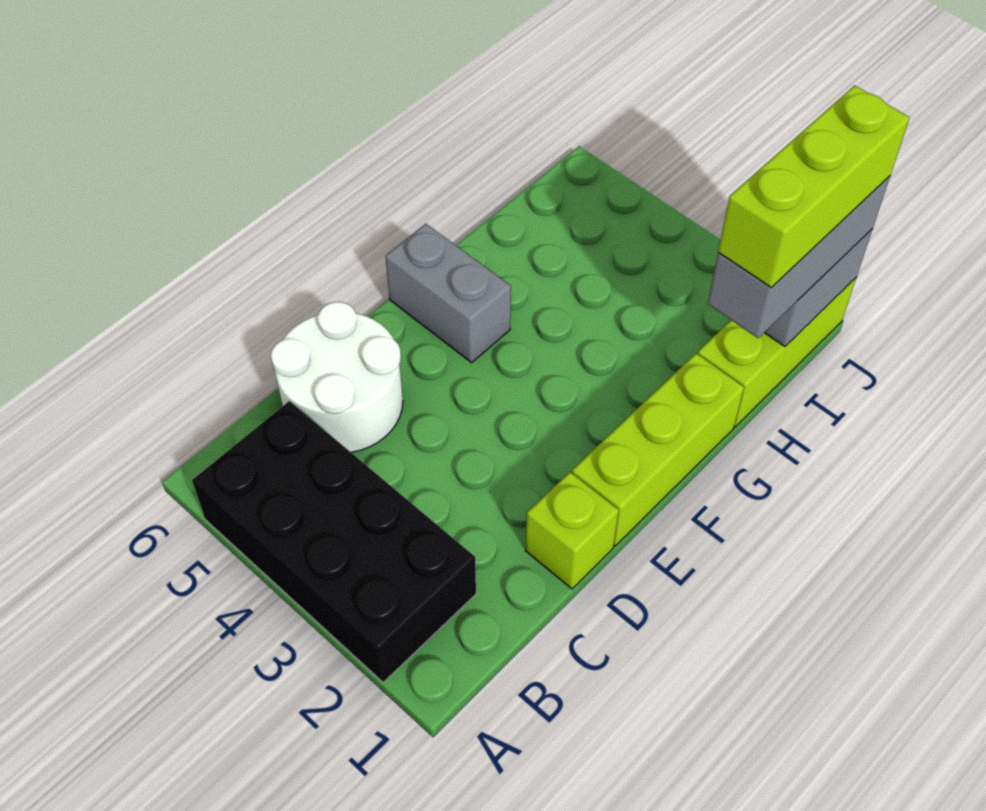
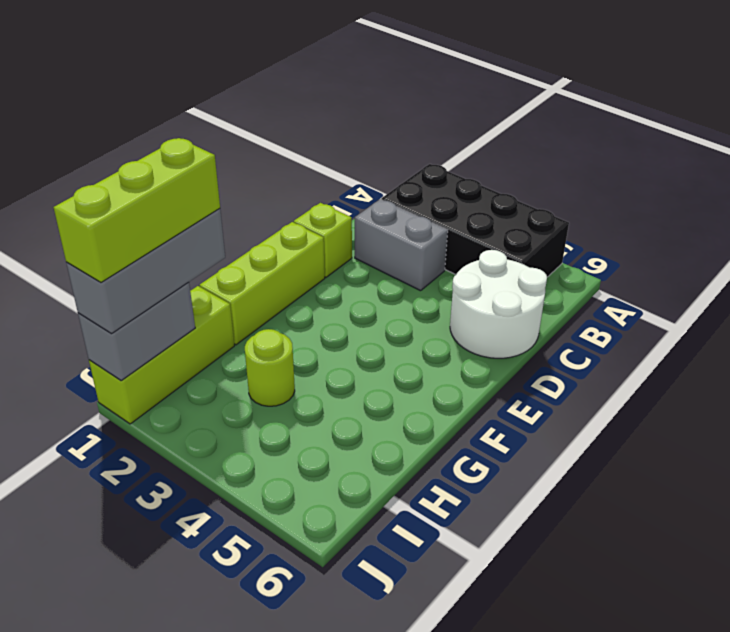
grey brick F5:F6 level 1 -> grey brick C2:C3 level 1
none -> lime round brick H3 level 1

